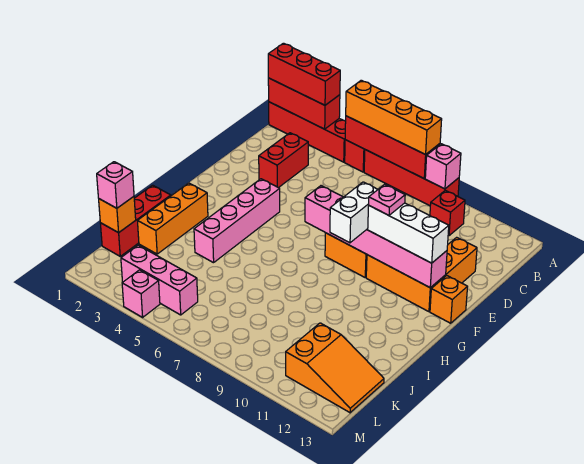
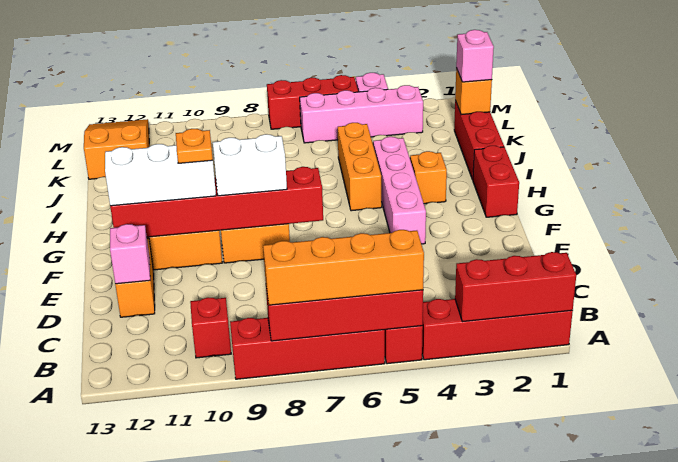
red brick A1:A3 level 3 -> red brick M5:M7 level 1
pink brick A9 level 2 -> pink brick D12 level 2
red brick C3:D3 level 1 -> red brick G1:H1 level 1
pink brick F7:F12 level 2 -> red brick F7:F12 level 2
white brick F9:G9 level 3 -> white brick F8:F9 level 3
pink plate F10 level 4 -> orange plate F10 level 4
orange brick F13 level 1 -> orange brick H3 level 1
orange brick H2:J2 level 1 -> orange brick H5:J5 level 1
orange slope K11:L13 level 1 top 11 -> orange slope K12:M13 level 1 top K
pink brick L3:L5 level 1 -> pink brick L3:L6 level 1

